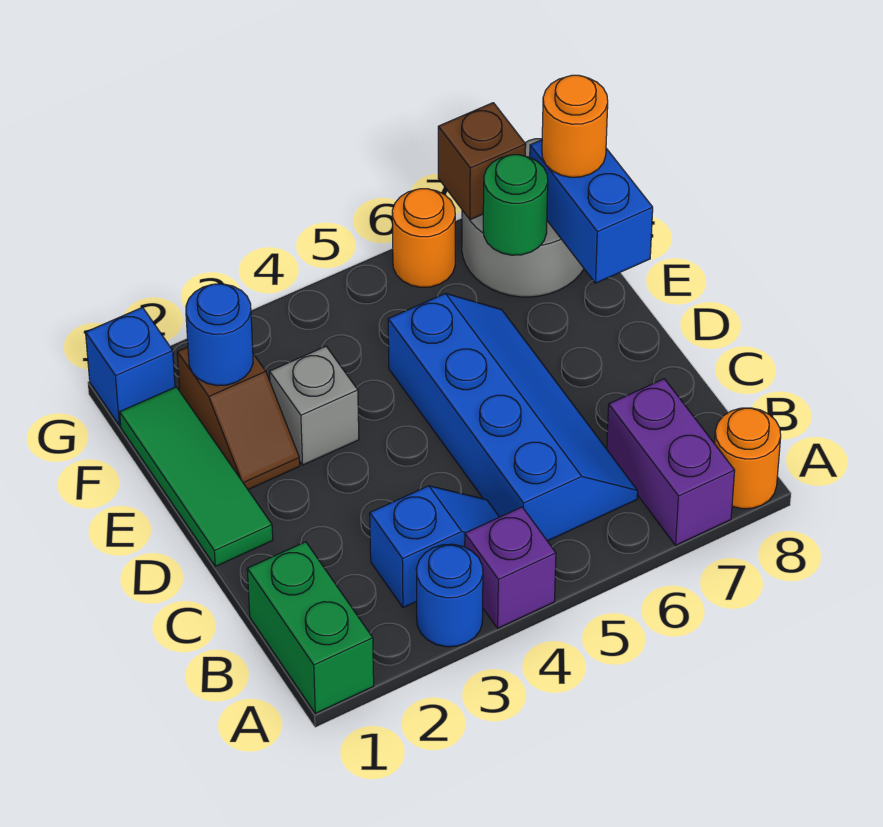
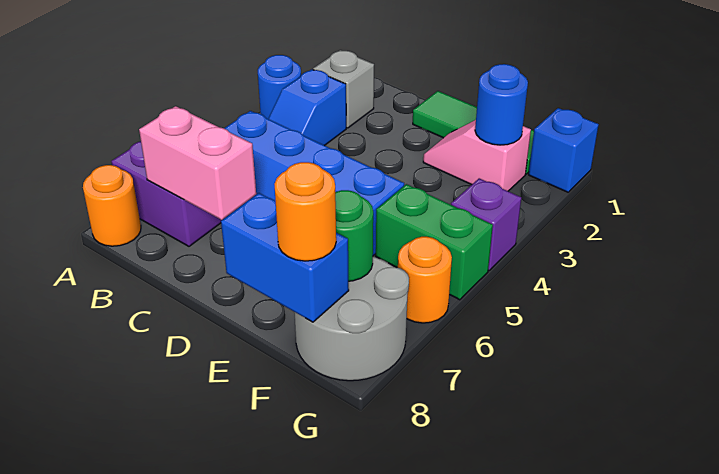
green brick A1:B1 level 1 -> green brick F5:G5 level 1
purple brick A4 level 1 -> purple brick G4 level 1
none -> pink brick B7:C7 level 2
brown slope E2:F2 level 1 top F -> pink slope E2:F2 level 1 top F
grey brick E3 level 1 -> grey brick B2 level 1
brown brick G7 level 2 -> none

